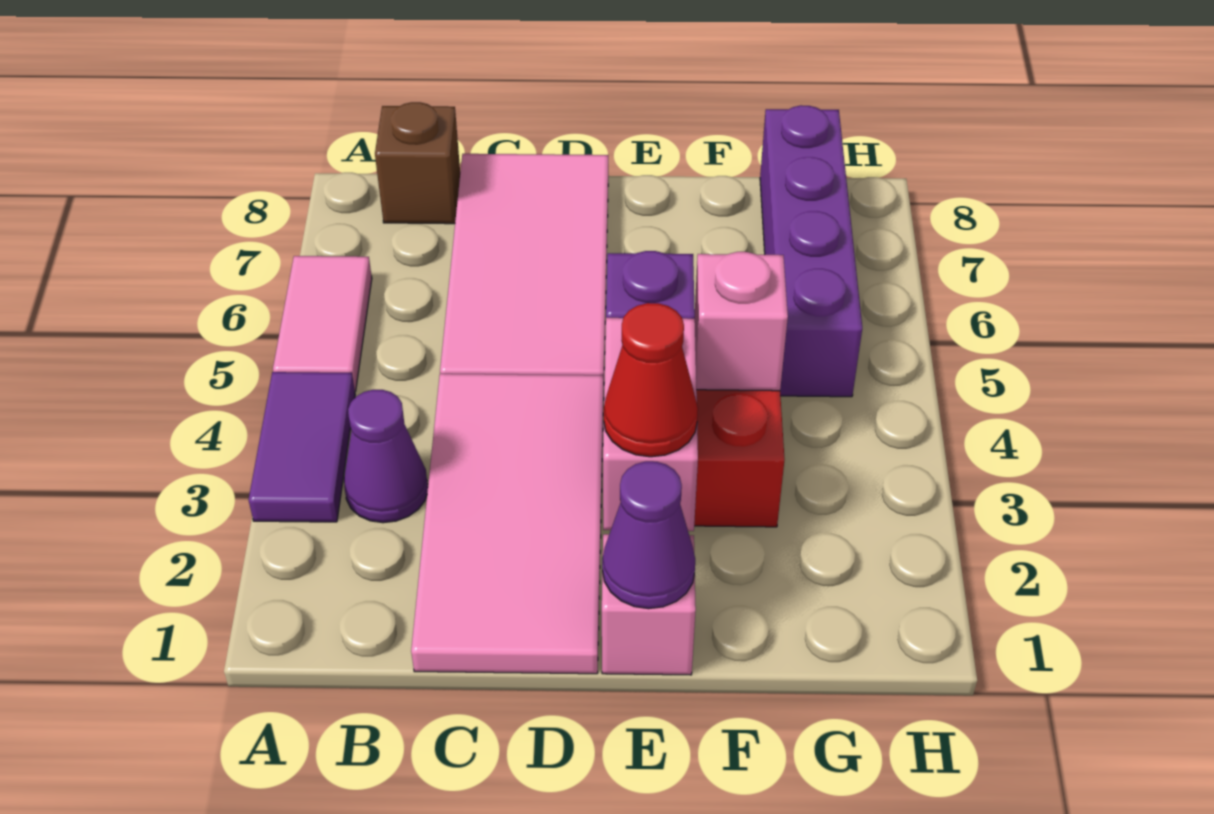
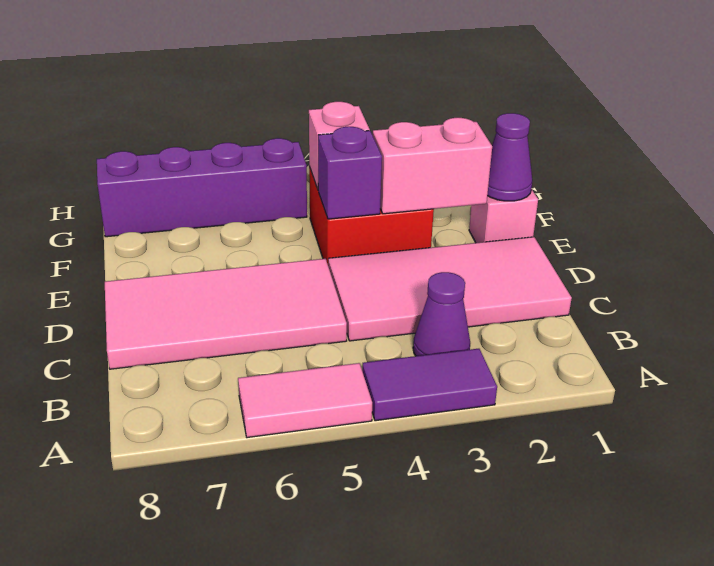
brown brick B8 level 1 -> none
red cone E2 level 3 -> none

